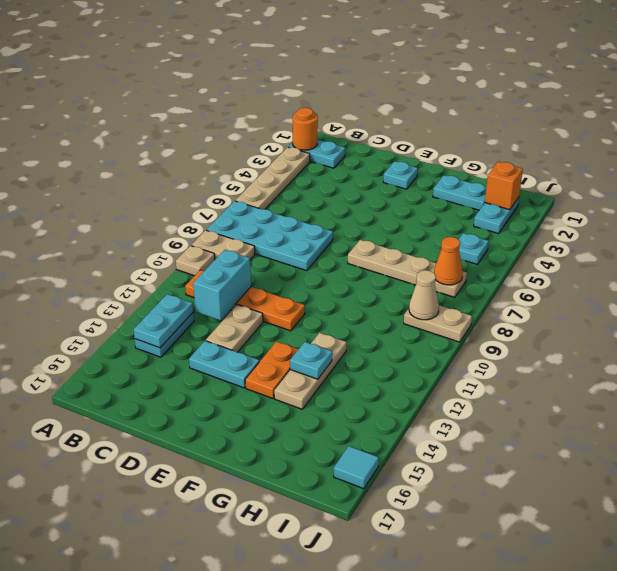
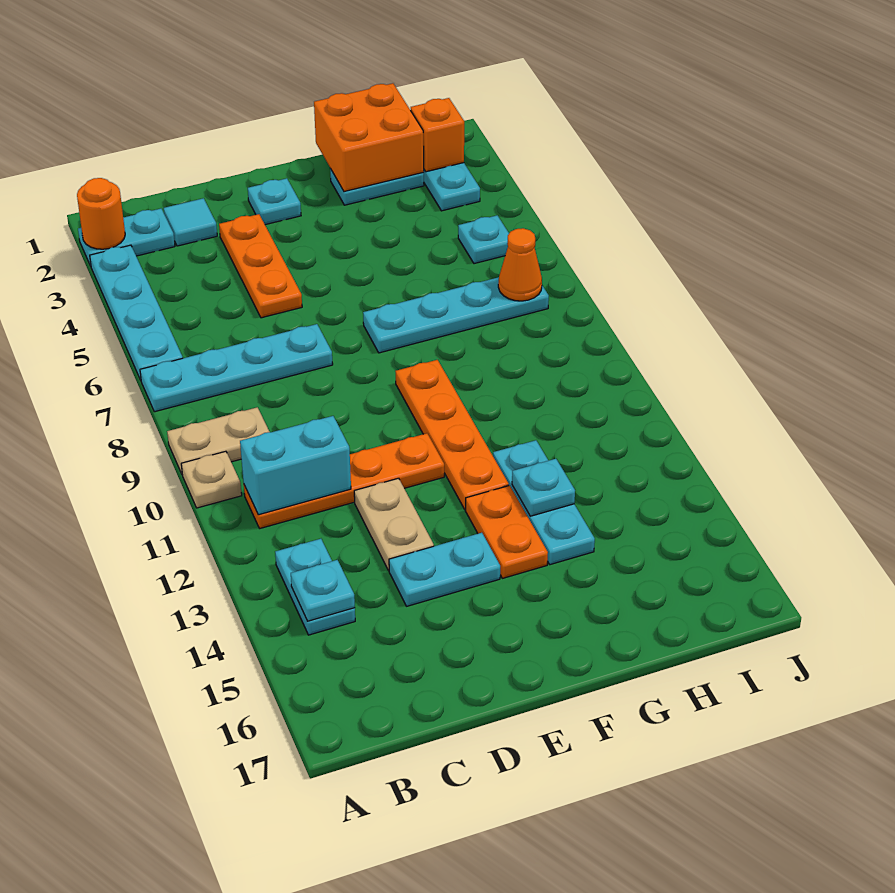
tan plate A3:A6 level 1 -> cyan plate A3:A6 level 1
cyan plate A7:D8 level 1 -> cyan plate A7:D7 level 1
cyan plate B13:B14 level 2 -> cyan plate B14 level 2
cyan brick C11:C12 level 2 -> cyan brick B11:C11 level 2
none -> orange plate D3:D5 level 1
tan plate F7:I7 level 1 -> cyan plate F7:I7 level 1
none -> orange plate F9:F12 level 1
none -> orange brick G1:H2 level 2
tan plate G12:G14 level 1 -> cyan plate G12:G14 level 1
tan plate I9:J9 level 1 -> none
tan cone I9 level 2 -> none
cyan tile J16 level 1 -> cyan tile C2 level 1

